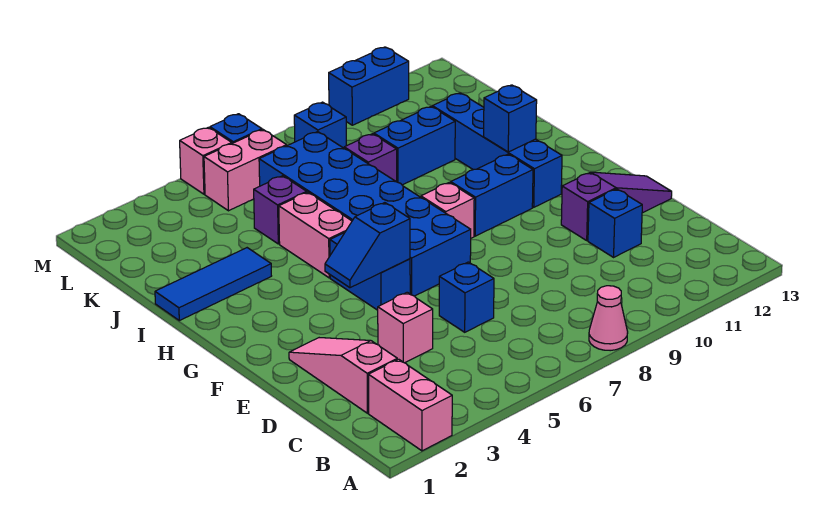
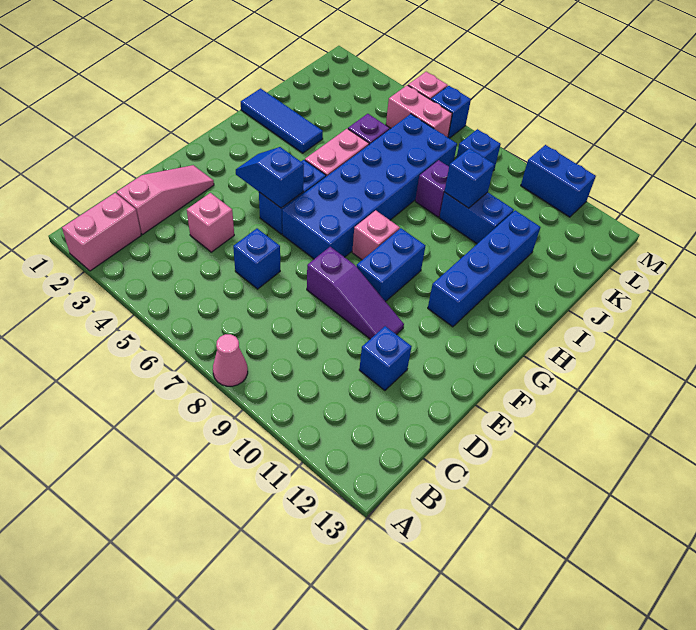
purple slope E11:E13 level 1 top 11 -> purple slope E8:E10 level 1 top 8
blue brick G9:G10 level 1 -> blue brick F9:G9 level 1
blue brick H11 level 2 -> blue brick J9 level 2

